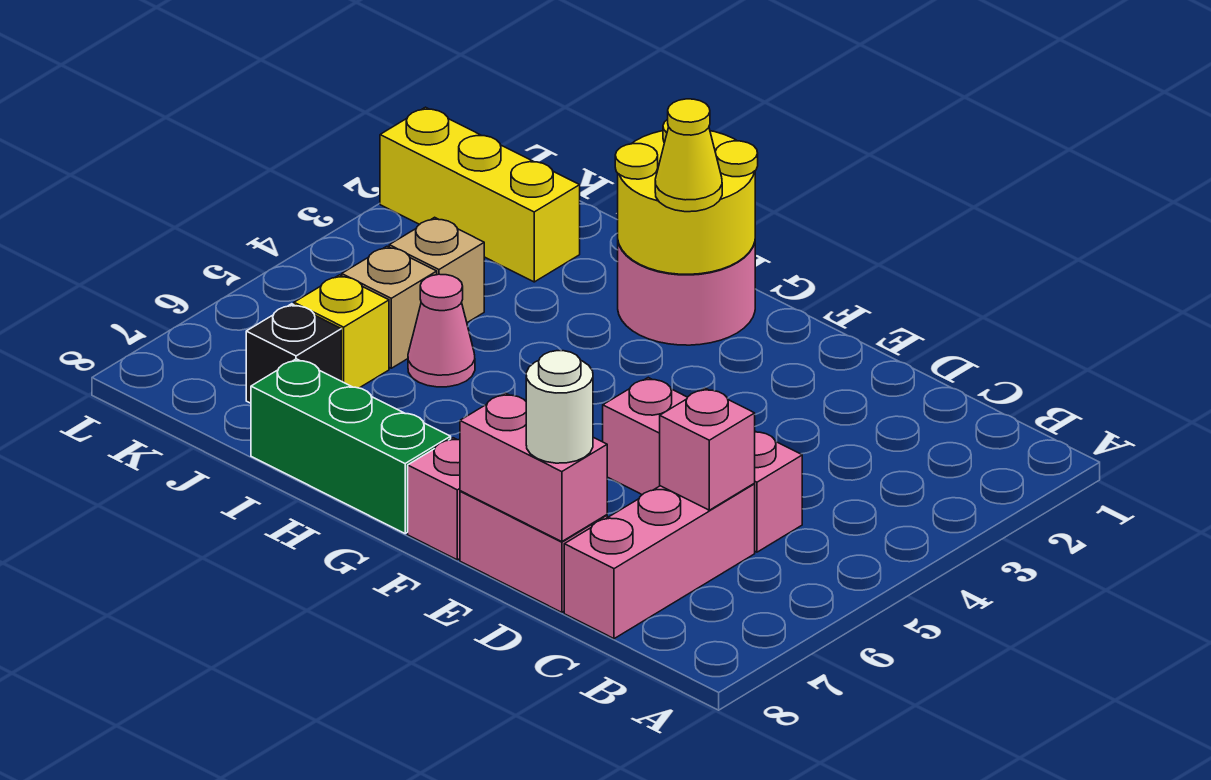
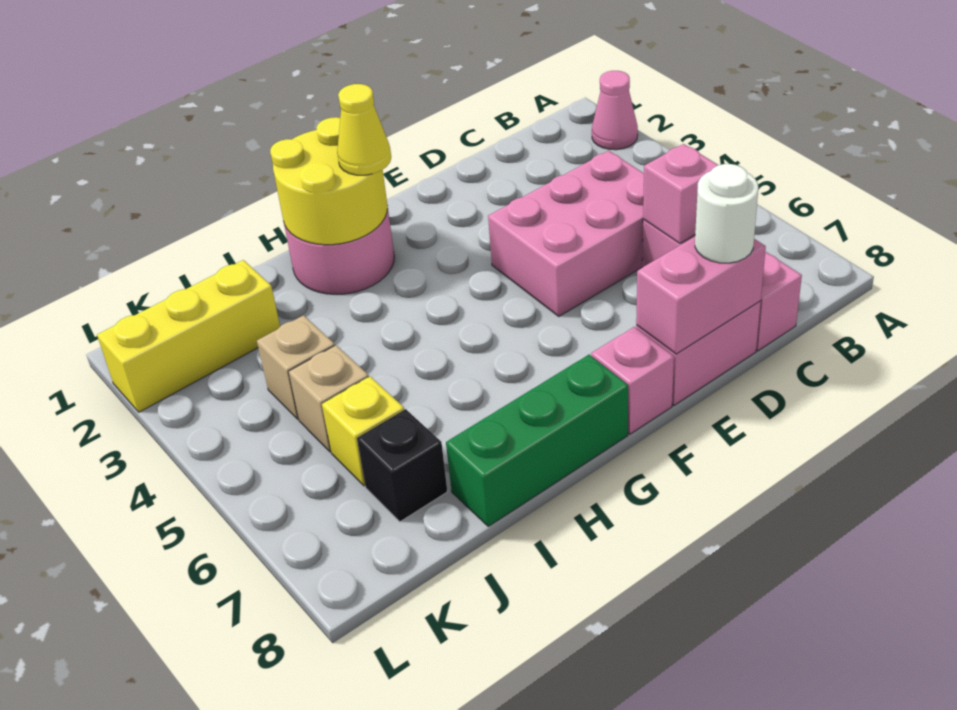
pink brick C5:E5 level 1 -> pink brick C4:E5 level 1
pink cone I5 level 1 -> pink cone A2 level 1

